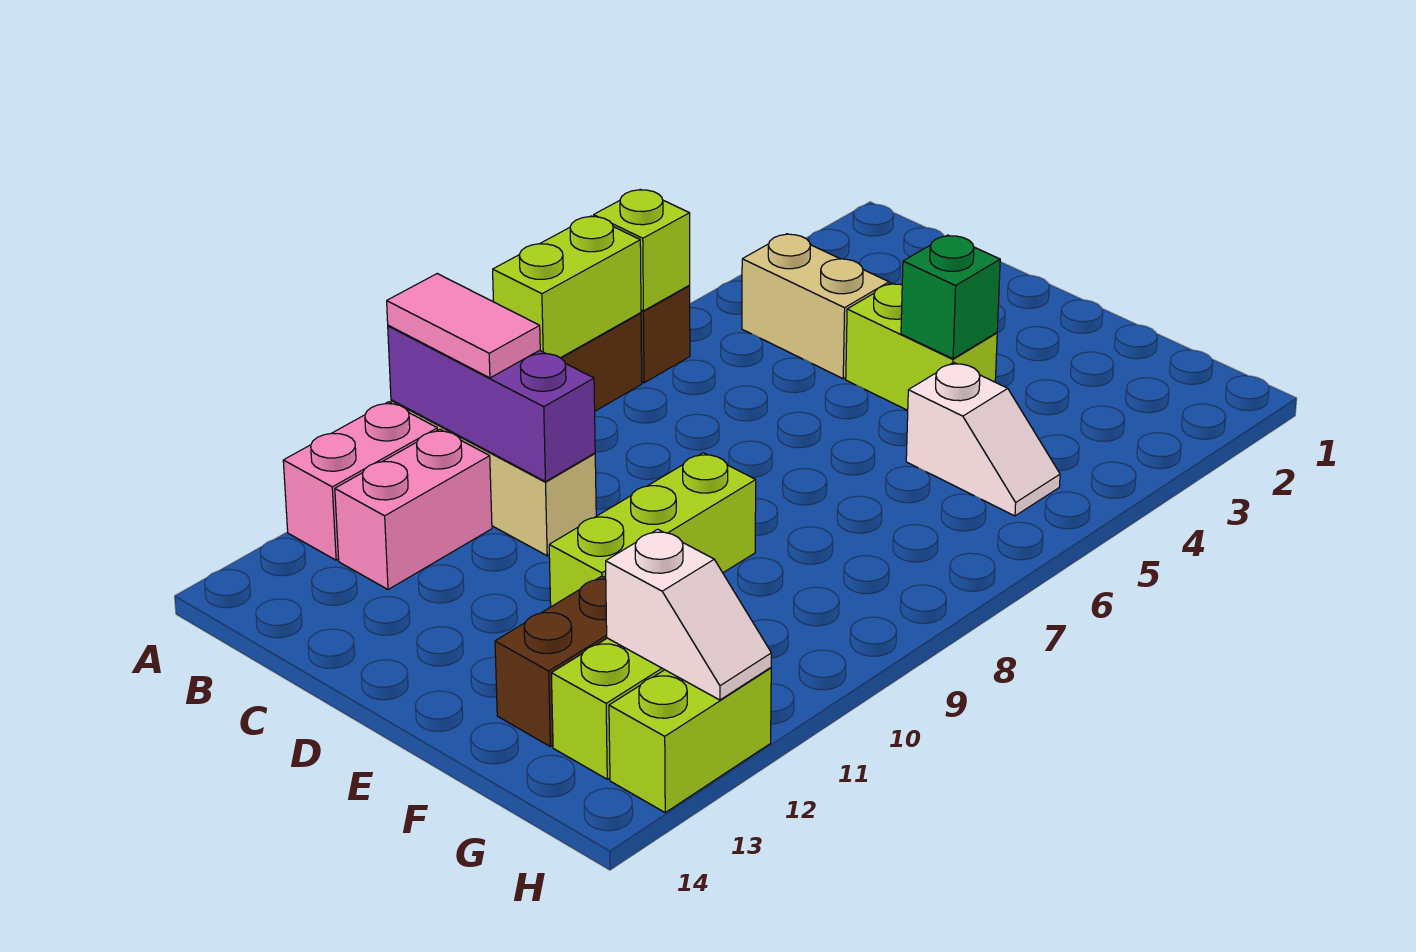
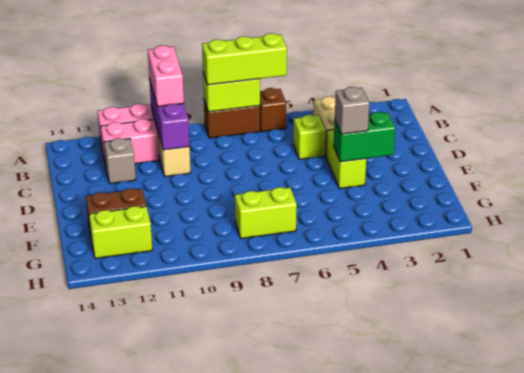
lime brick A6 level 2 -> lime brick C5 level 1
pink tile A10:B10 level 3 -> pink brick A10:B10 level 3
none -> grey brick C12 level 1
green brick E4 level 2 -> green brick E3:E4 level 2
none -> grey brick E4 level 3
lime brick E9:E11 level 1 -> lime brick A6:A8 level 3
white slope F5:G5 level 1 top F -> none
white slope G12:H12 level 2 top G -> none
lime brick H12:H13 level 1 -> lime brick G7:G8 level 1

